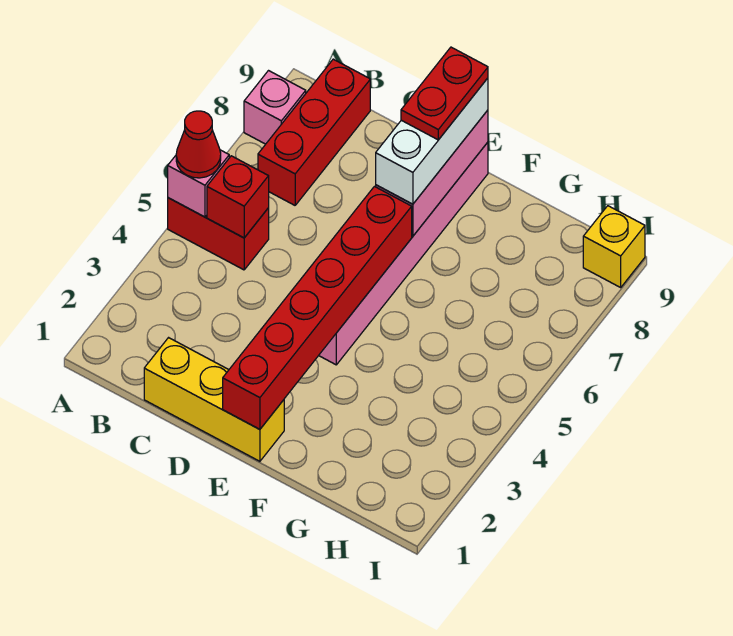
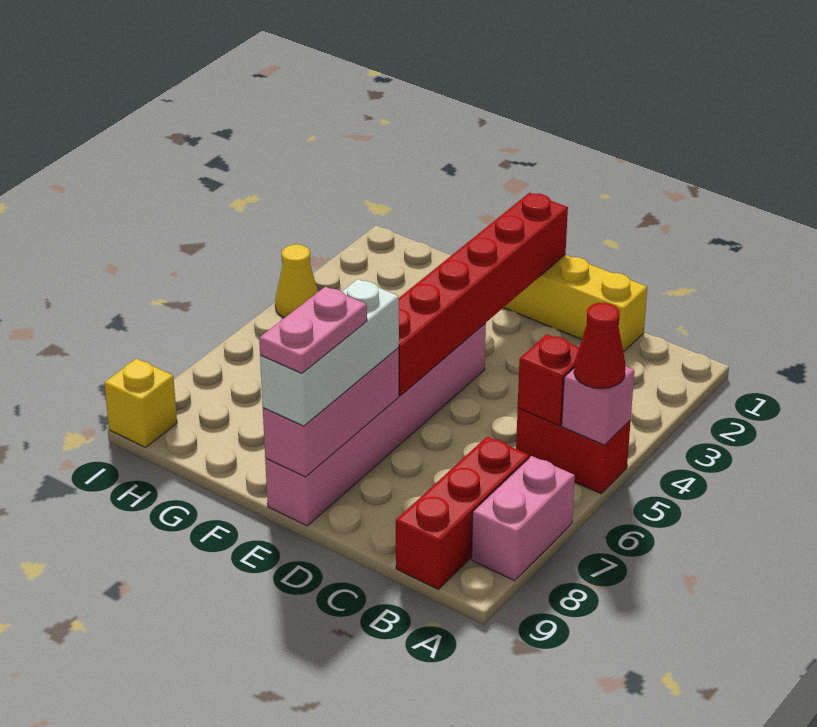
pink brick A8 level 1 -> pink brick A7:A8 level 1
red plate E8:E9 level 4 -> pink plate E8:E9 level 4
none -> yellow cone I4 level 1

